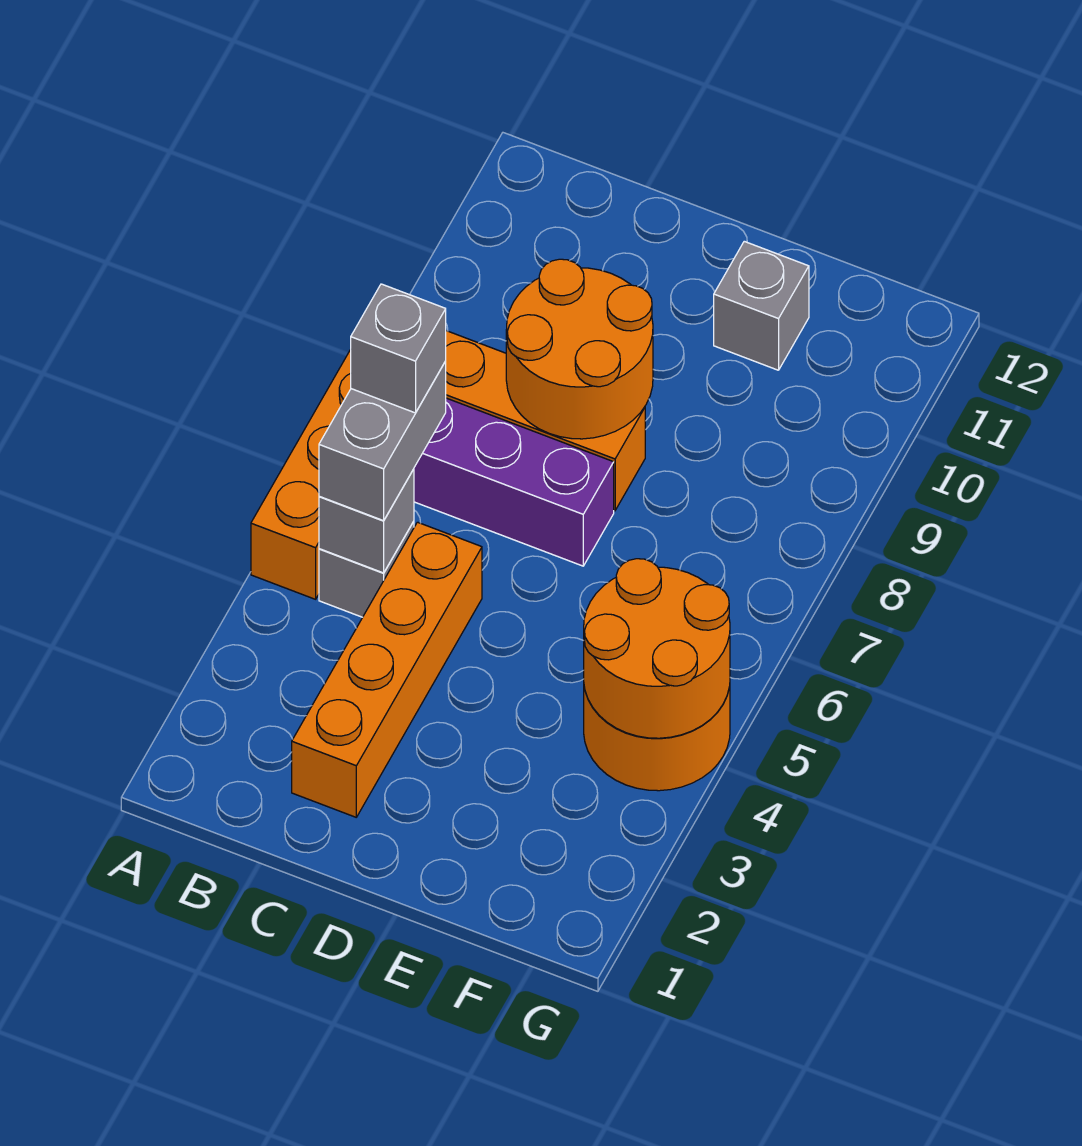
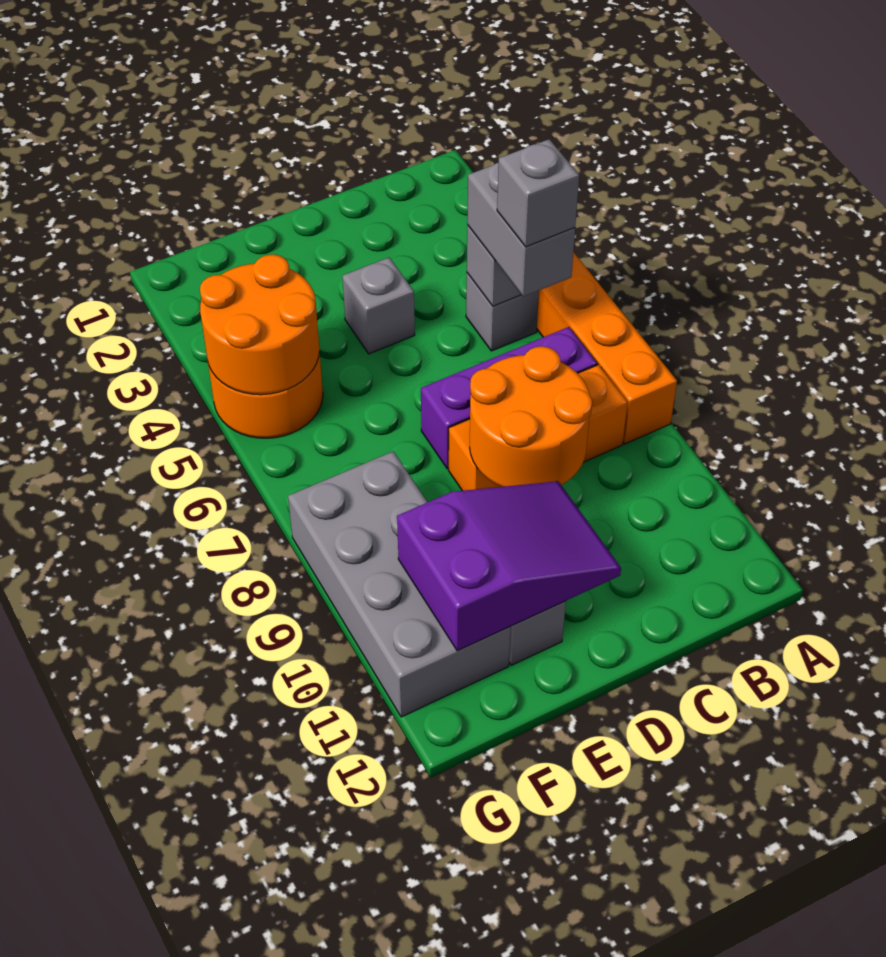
orange brick C2:C5 level 1 -> none
none -> grey brick D4 level 1
none -> purple slope D10:F11 level 2 top F
none -> grey brick F8:G11 level 1

